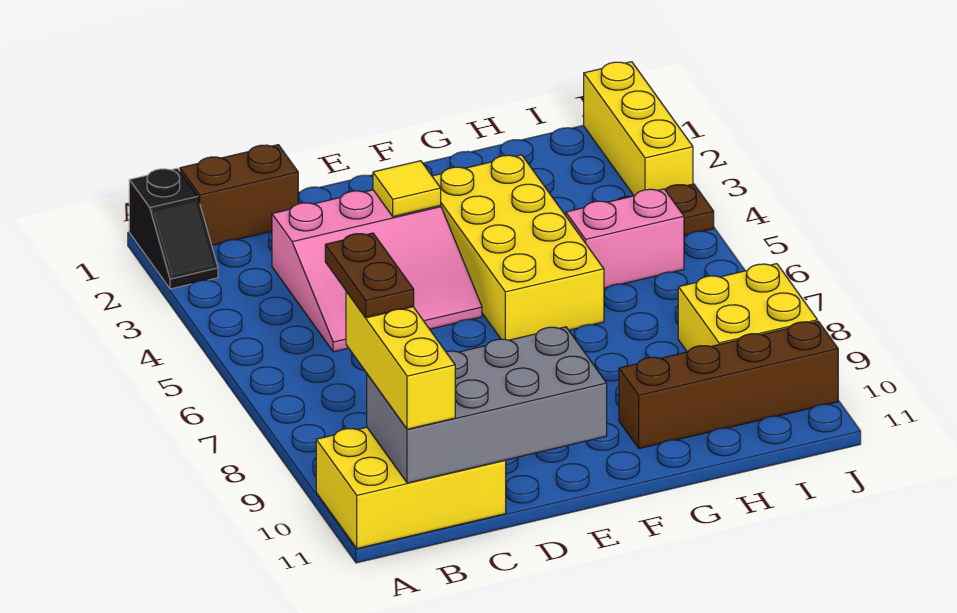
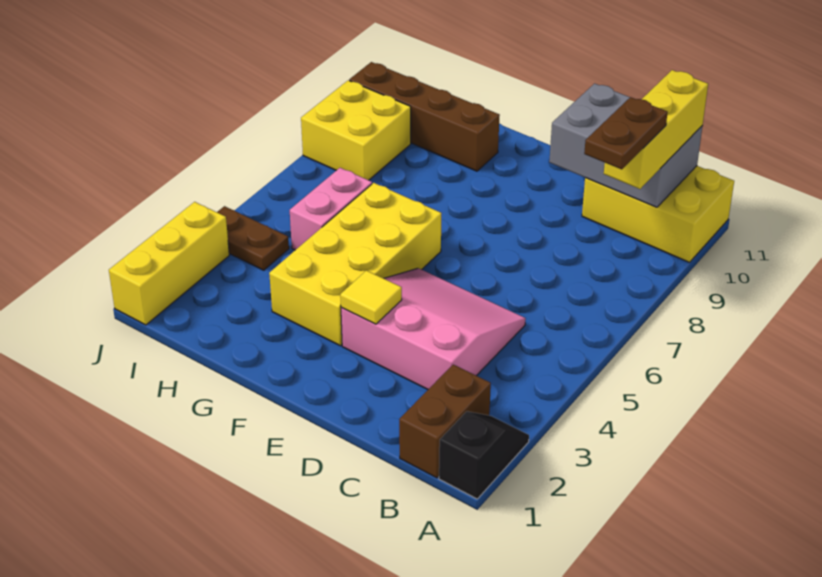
brown brick B1:C1 level 1 -> brown brick B1:B2 level 1
grey brick B10:E11 level 2 -> grey brick B10:D11 level 2
pink brick H5:I5 level 1 -> pink brick H5:H6 level 1

